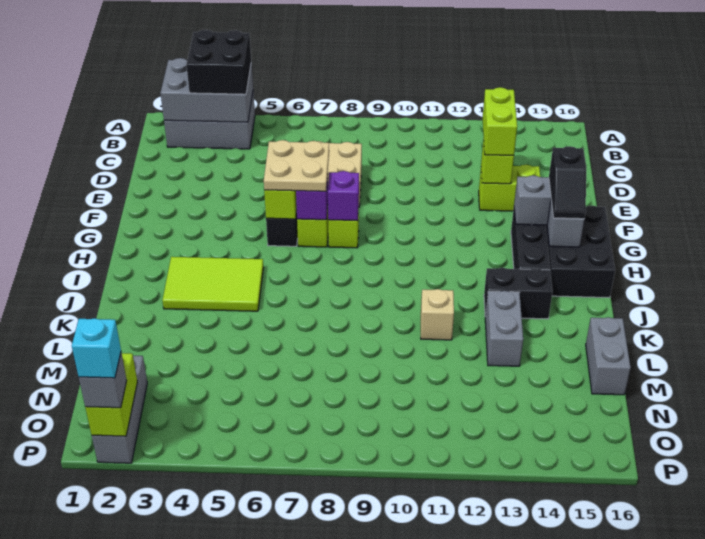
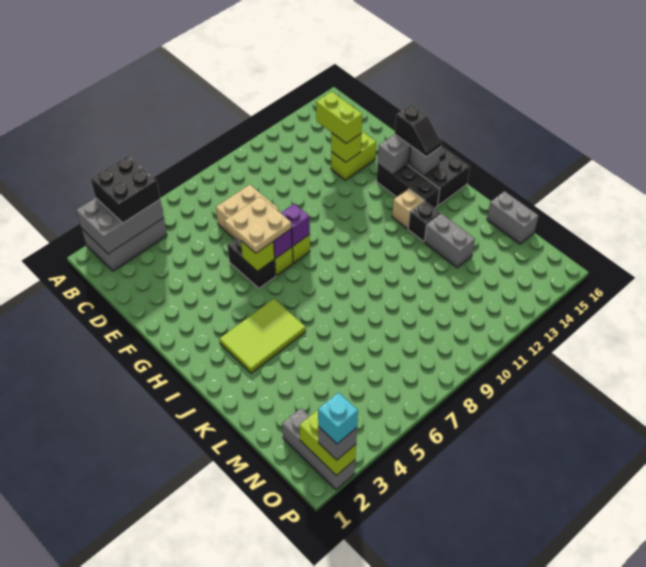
black brick J13:J14 level 1 -> black brick J13 level 1
tan brick K11 level 1 -> tan brick I13 level 1

